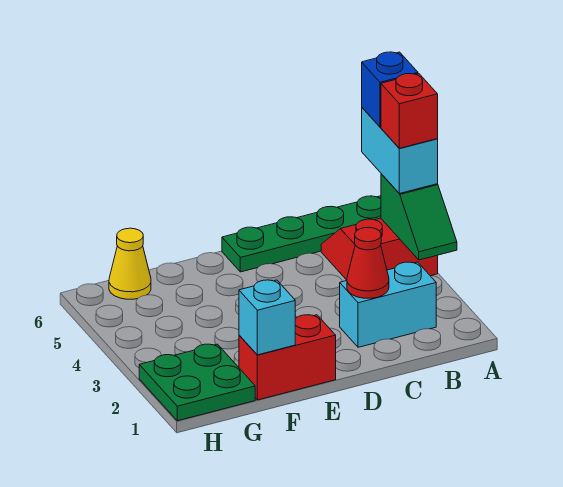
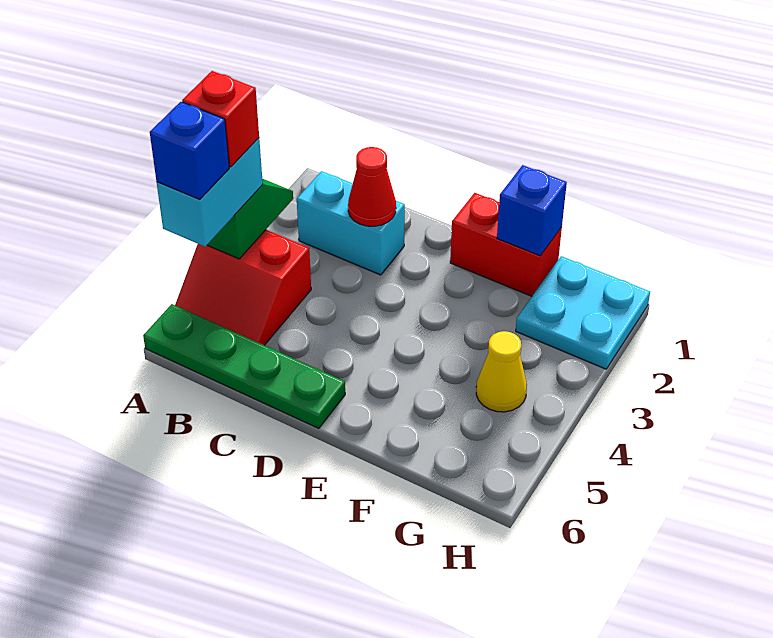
cyan brick F1 level 2 -> blue brick F1 level 2
green plate G1:H2 level 1 -> cyan plate G1:H2 level 1
yellow cone G6 level 1 -> yellow cone G4 level 1

